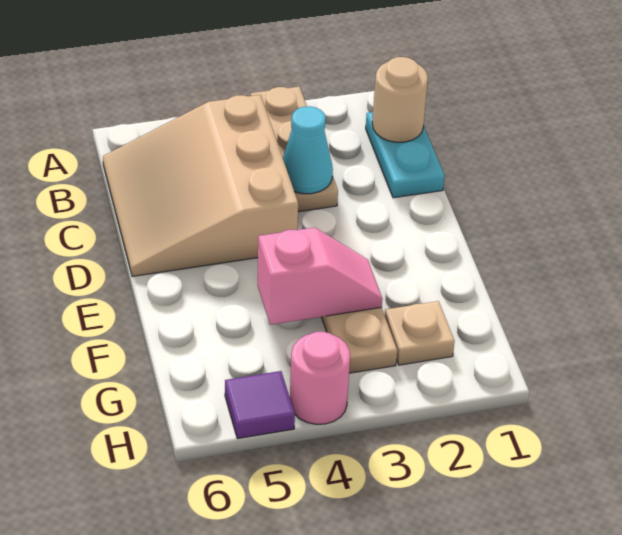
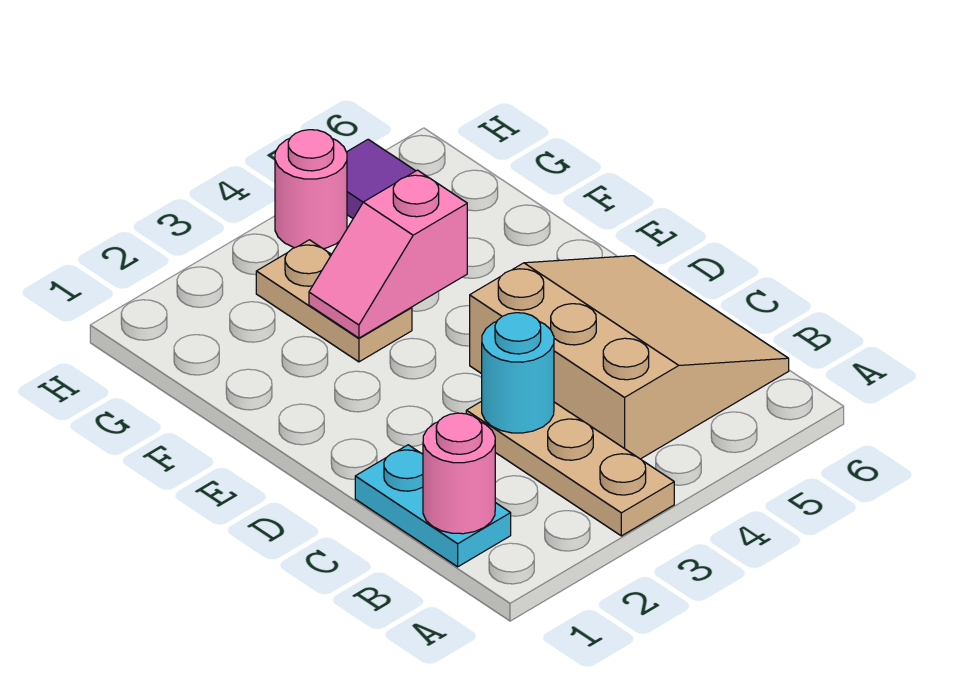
tan round brick B1 level 2 -> pink round brick B1 level 2
cyan cone C3 level 2 -> cyan round brick C3 level 2
tan plate G2 level 1 -> none

